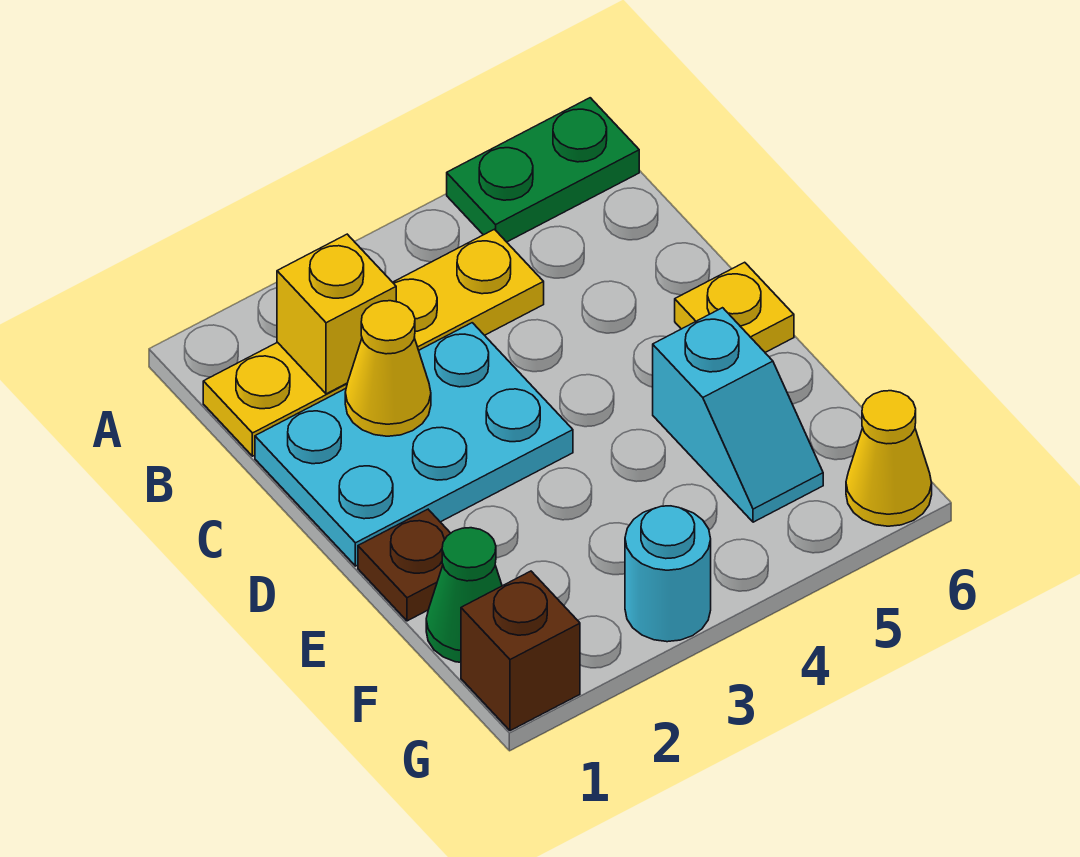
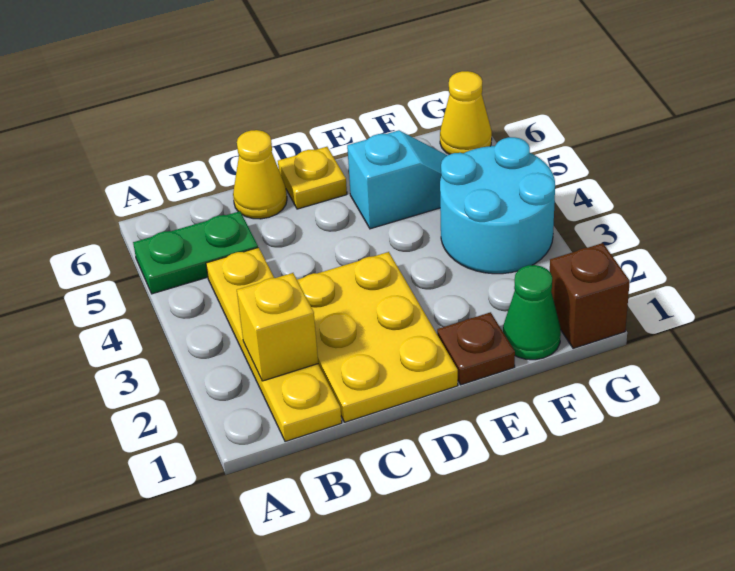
green plate A5:A6 level 1 -> green plate A5:B5 level 1
cyan plate C1:D3 level 1 -> yellow plate C1:D3 level 1
yellow cone C2 level 2 -> yellow cone C6 level 1
cyan round brick G3 level 1 -> cyan round brick F3:G4 level 1

